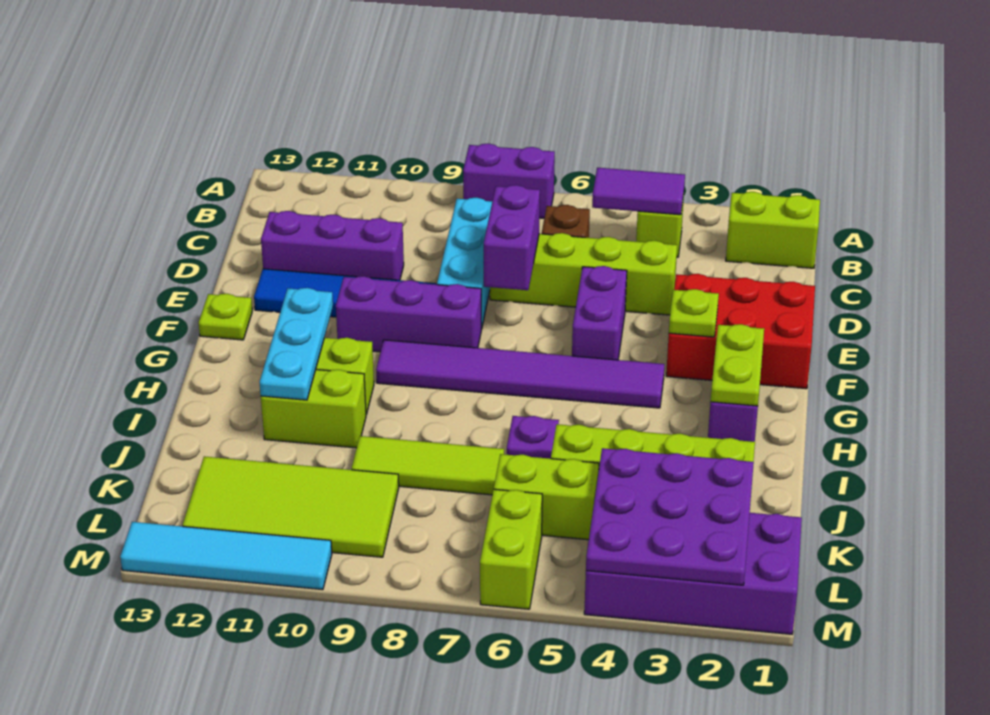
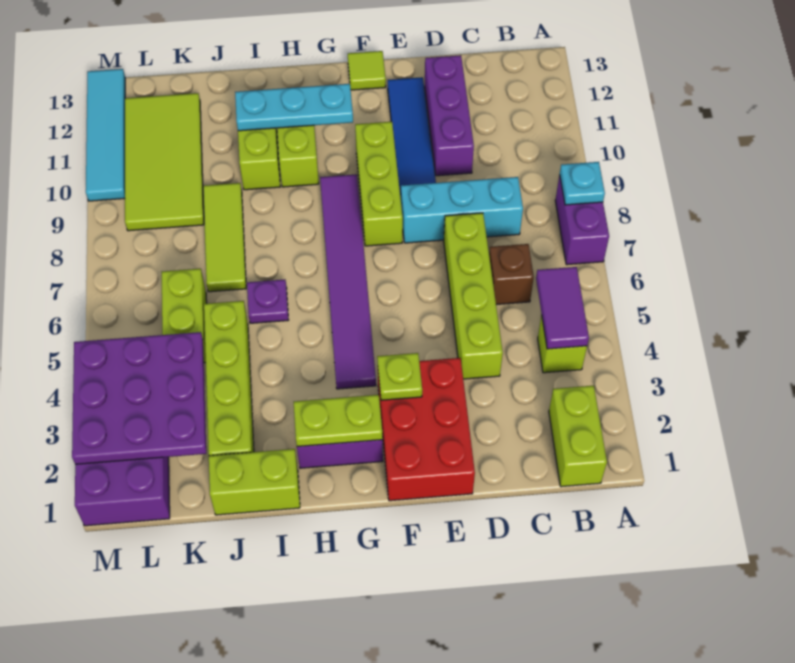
none -> cyan plate A8 level 2
purple brick D7:E7 level 2 -> none
purple brick E5:F5 level 1 -> none
purple brick F8:F10 level 1 -> lime brick F8:F10 level 1
lime plate F13 level 1 -> lime tile F13 level 1
lime brick L6:M6 level 1 -> lime brick I1:J1 level 1

